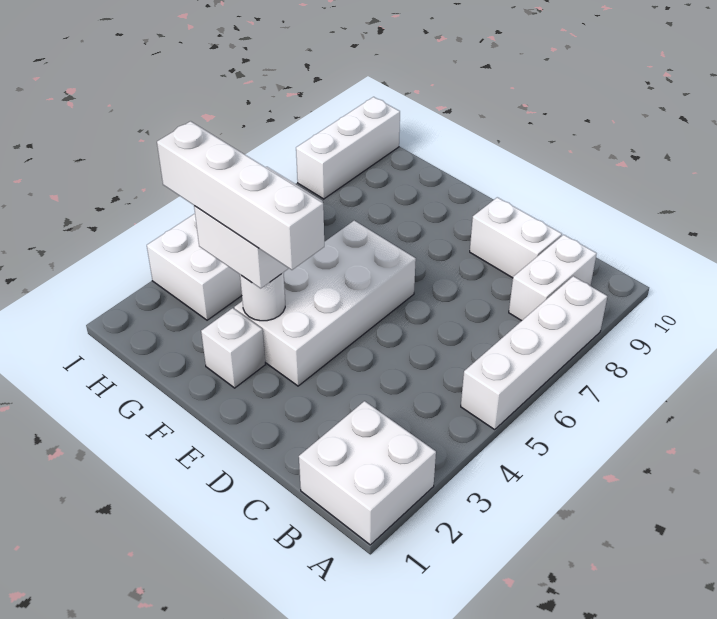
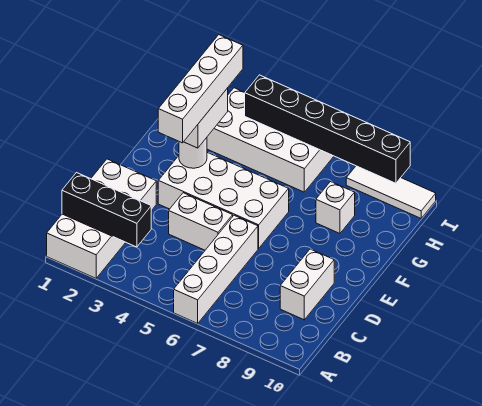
white brick A1:B2 level 1 -> white brick A1:D2 level 1
white brick A5:A8 level 1 -> white brick A6:D6 level 1
none -> black brick B1:B3 level 2
white brick B8:B9 level 1 -> white brick D4:D5 level 1
white brick F2 level 1 -> white brick G8 level 1
none -> black brick I4:I9 level 2
white brick I8:I10 level 1 -> white tile I8:I10 level 1

